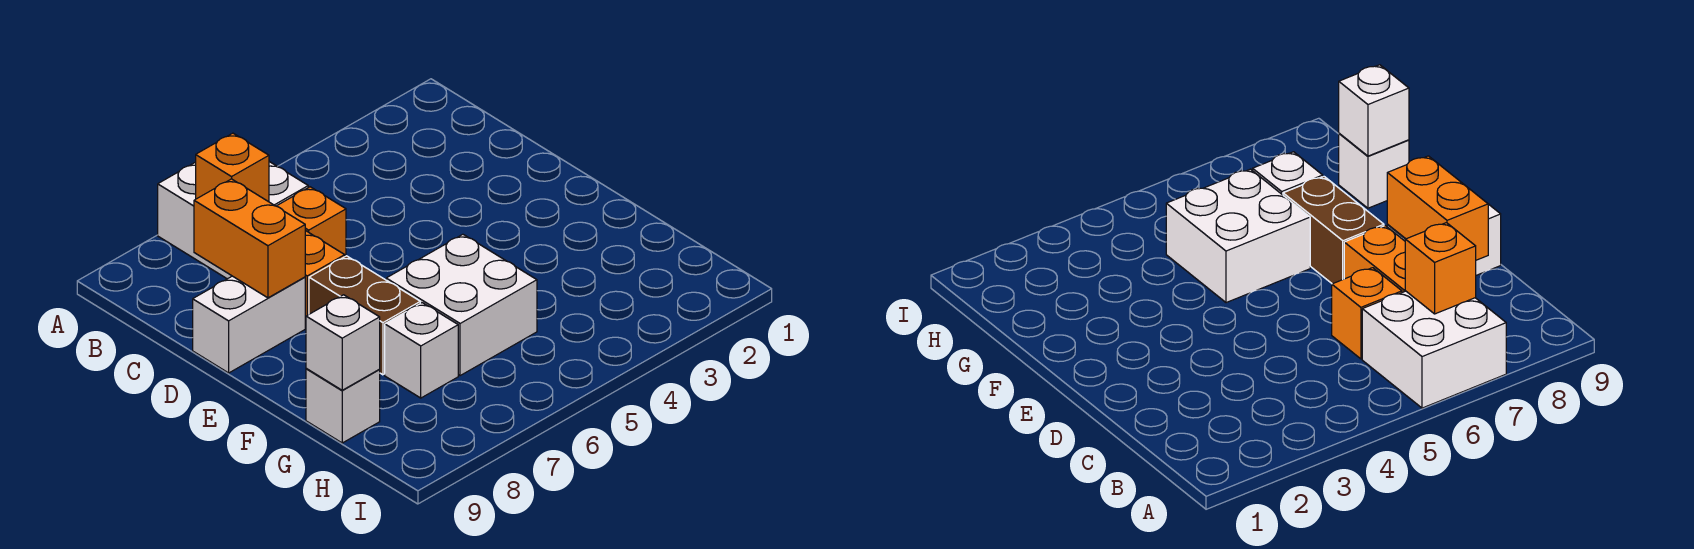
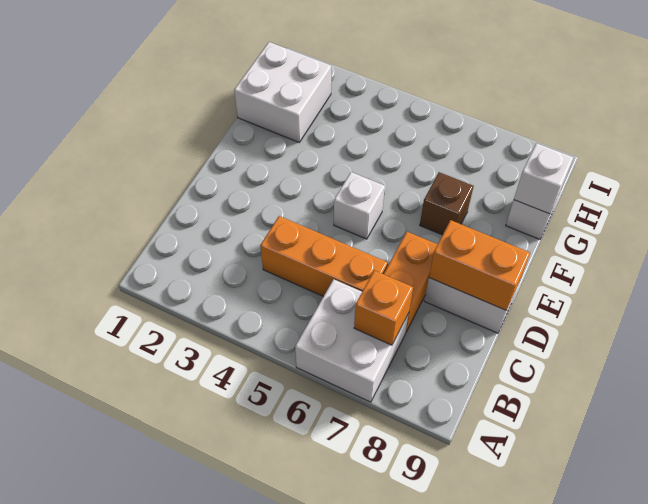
orange brick C6 level 1 -> orange brick C4:C6 level 1
orange brick C8:D8 level 2 -> orange brick D8:D9 level 2
brown brick E7:F7 level 1 -> brown brick F7 level 1
white brick F5:G6 level 1 -> white brick G1:H2 level 1
white brick G7 level 1 -> white brick E5 level 1

